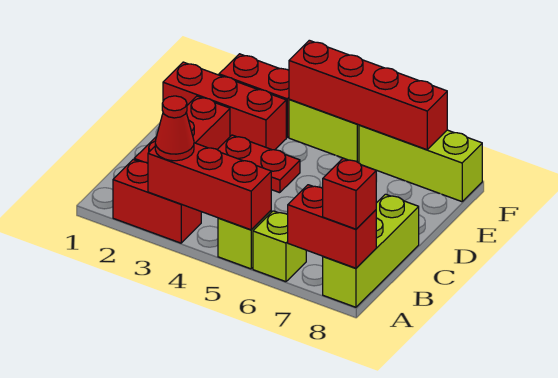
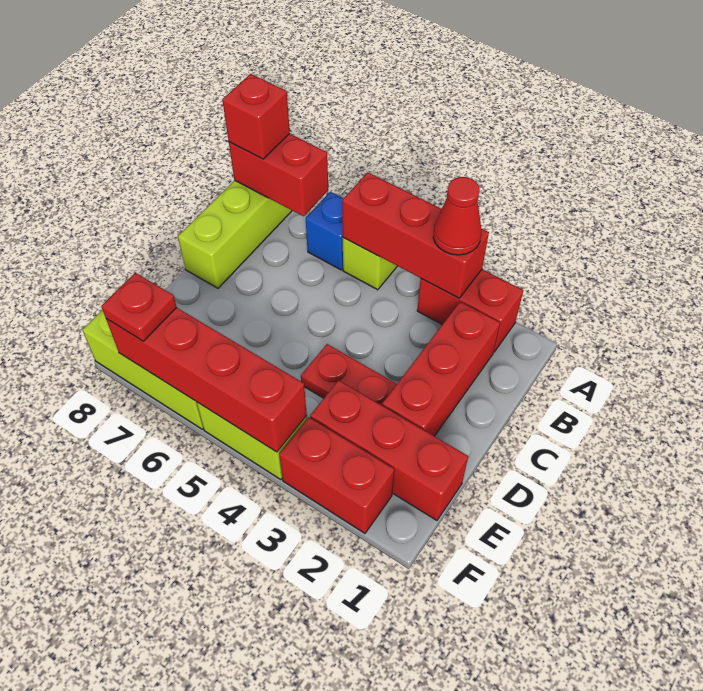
lime brick A6 level 1 -> blue brick A6 level 1
none -> red plate F7 level 3

